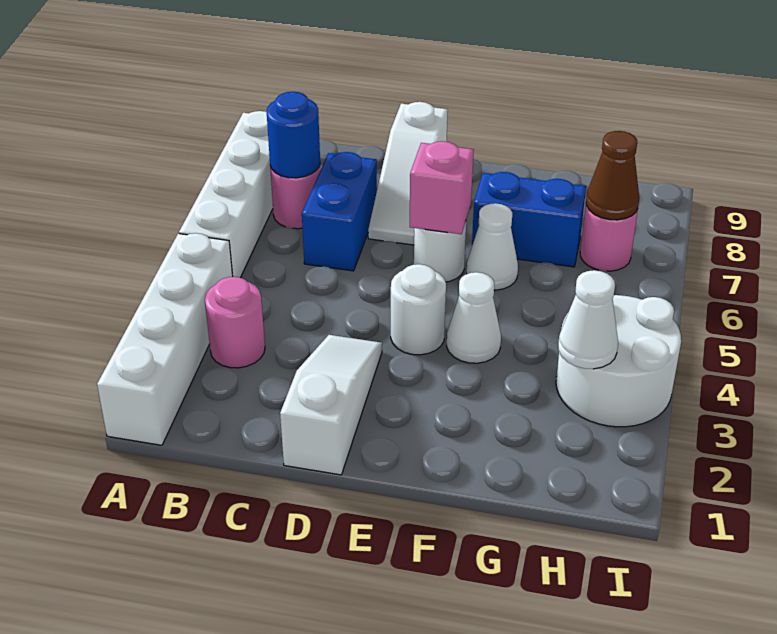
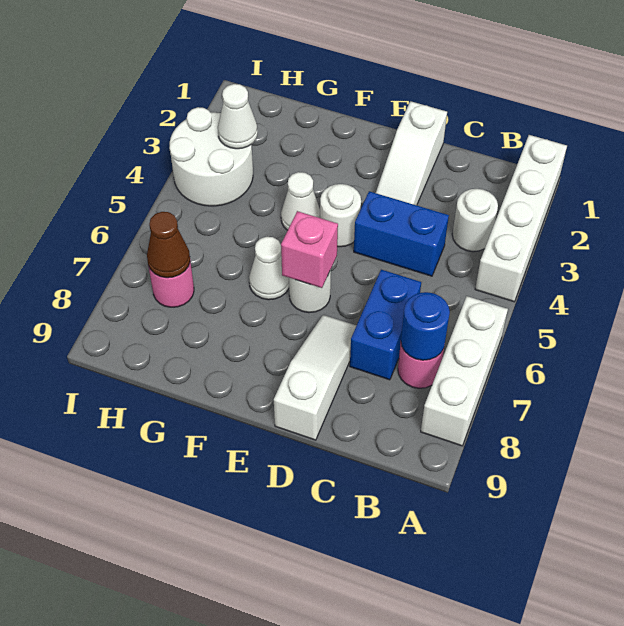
white brick A5:A8 level 1 -> white brick A6:A8 level 1
pink round brick B3 level 1 -> white round brick B3 level 1
blue brick F7:G7 level 1 -> blue brick C4:D4 level 1

